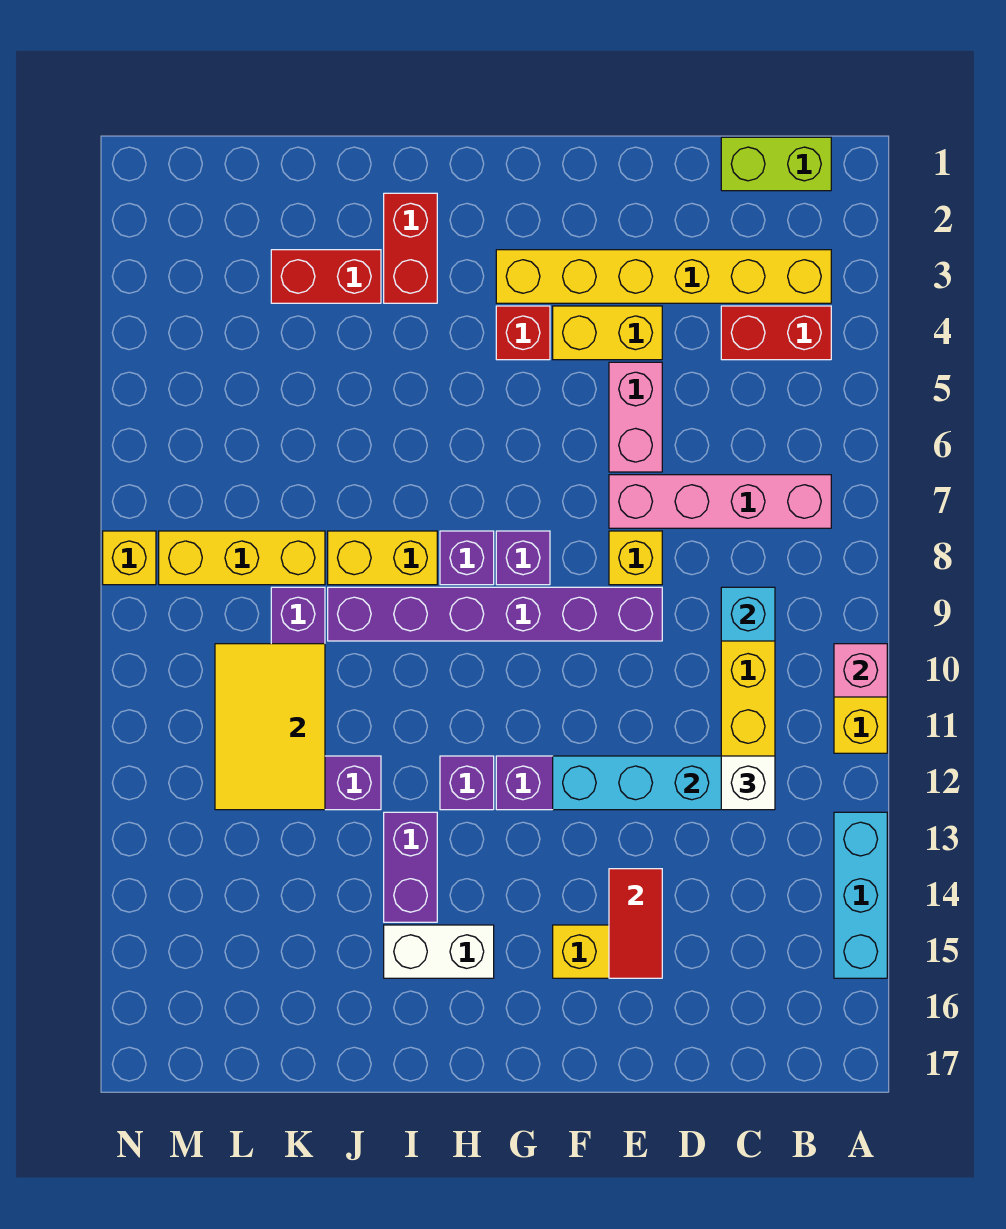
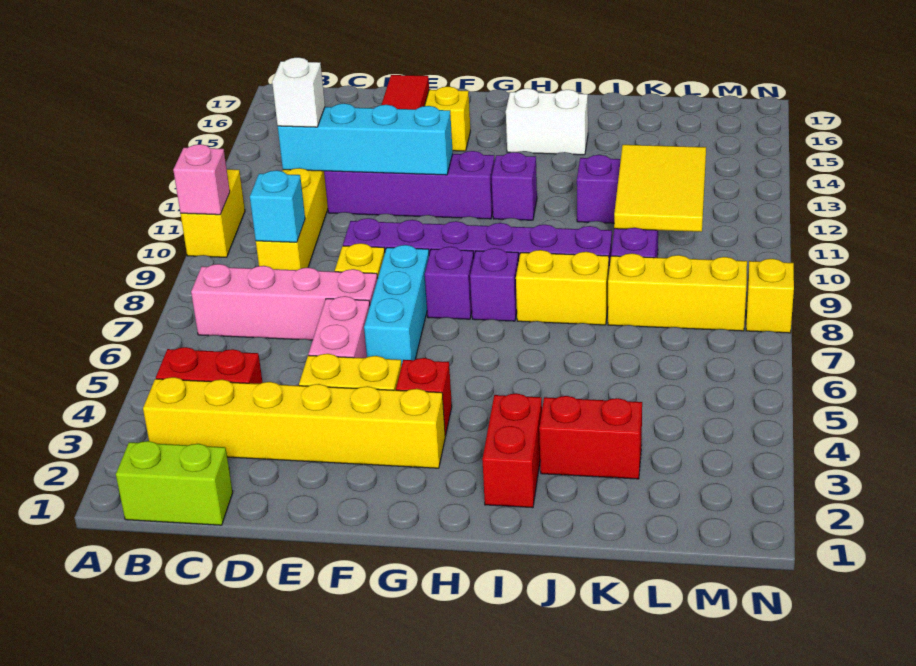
cyan brick A13:A15 level 1 -> cyan brick F6:F8 level 1
purple brick I13:I14 level 1 -> none

